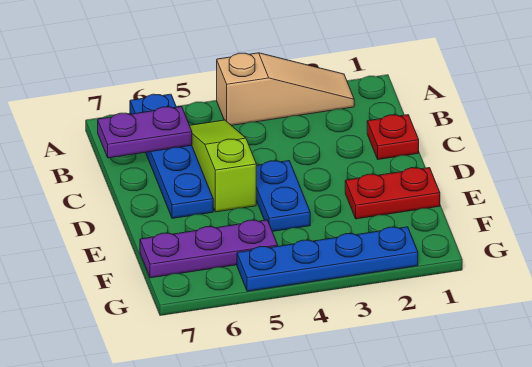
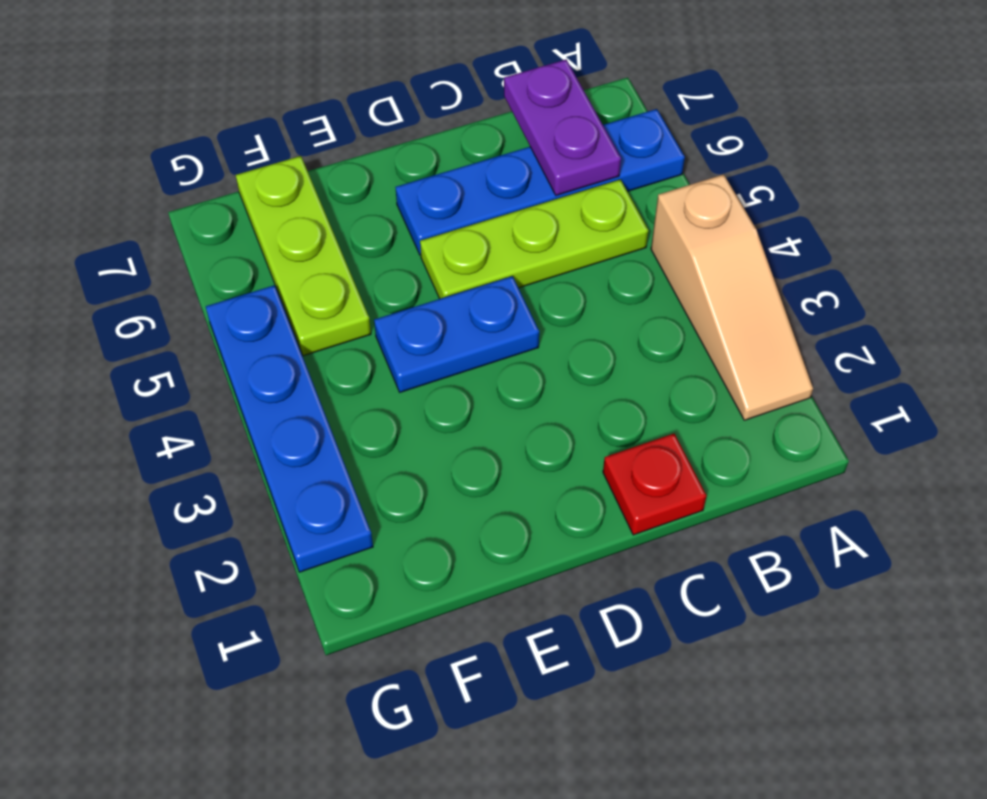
lime slope B5:D5 level 1 top D -> lime plate B5:D5 level 1
red plate E1:E2 level 1 -> none
purple plate F5:F7 level 1 -> lime plate F5:F7 level 1

